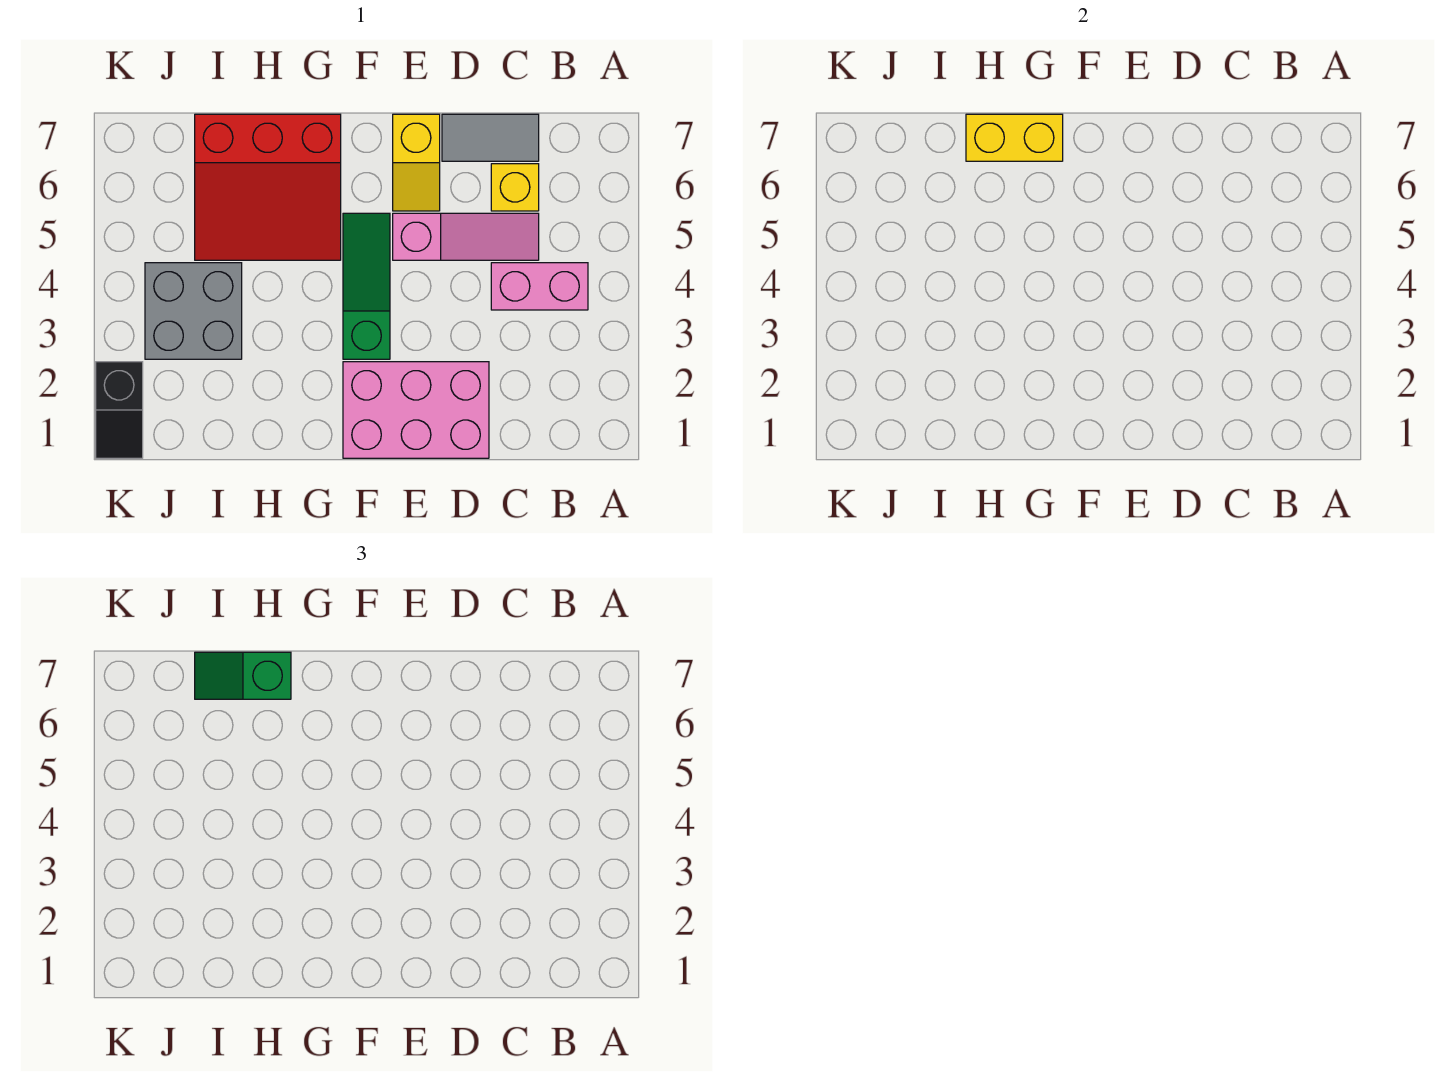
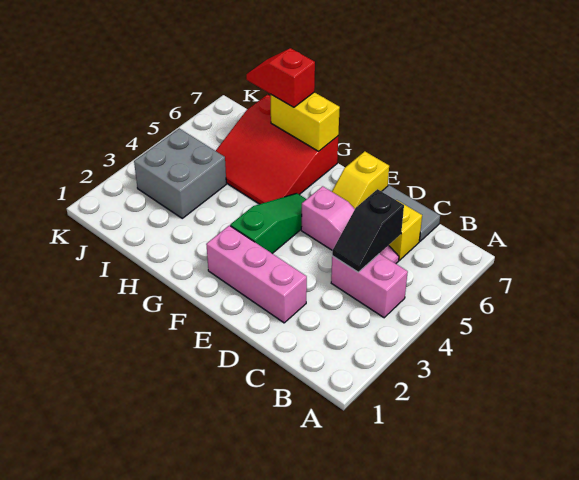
pink brick D1:F2 level 1 -> pink brick D2:F2 level 1
green slope H7:I7 level 3 top H -> red slope H7:I7 level 3 top H
black slope K1:K2 level 1 top 2 -> black slope C4:C5 level 2 top 5

